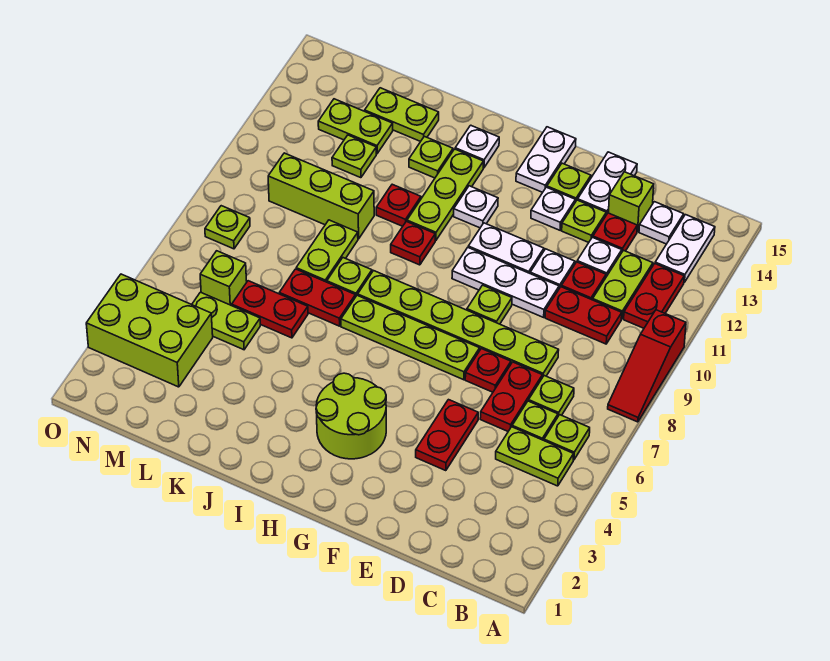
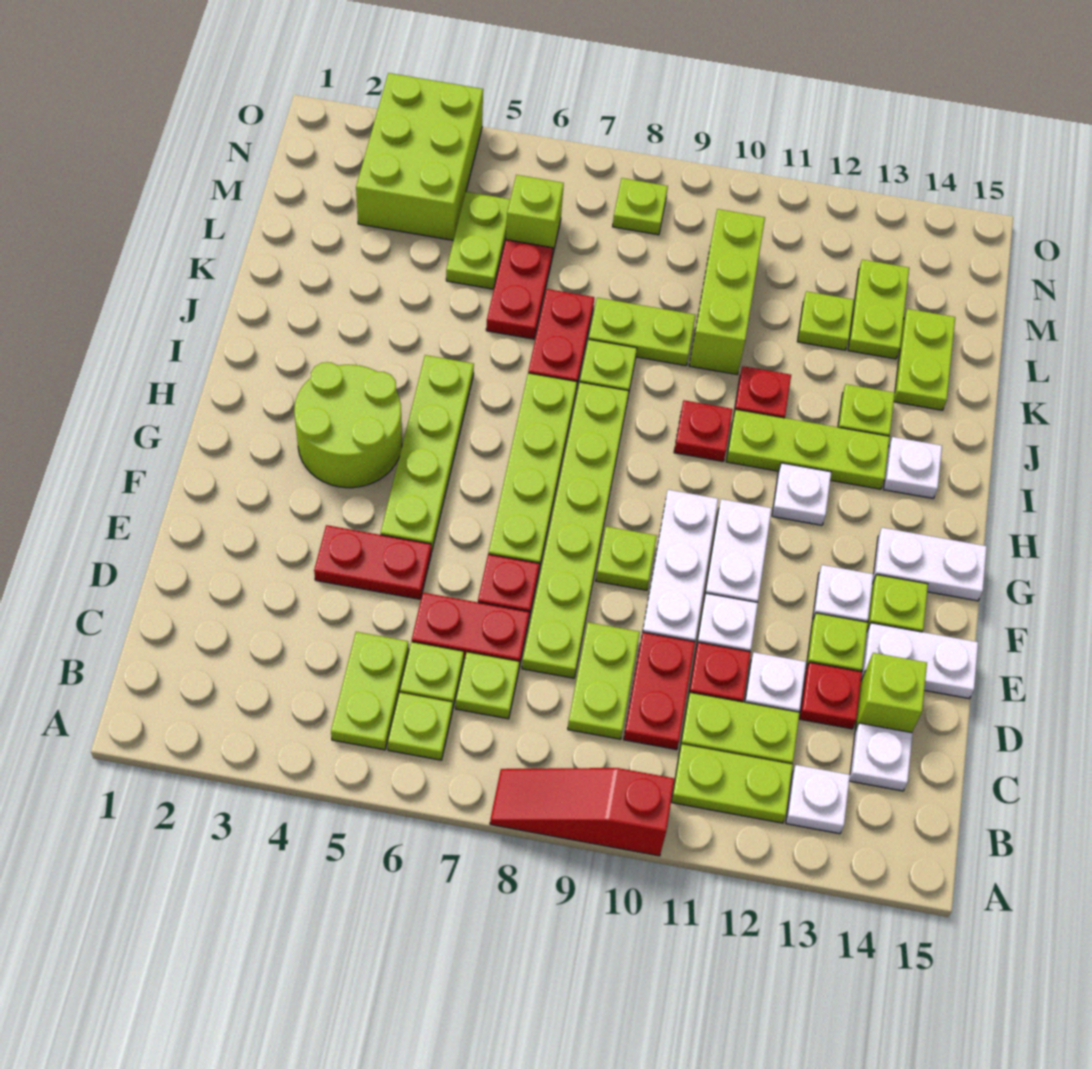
red plate B11:B12 level 1 -> lime plate B11:B12 level 1
white plate B13:B14 level 1 -> white plate B13 level 1
none -> lime plate C9:D9 level 1
none -> lime plate F5:I5 level 1

